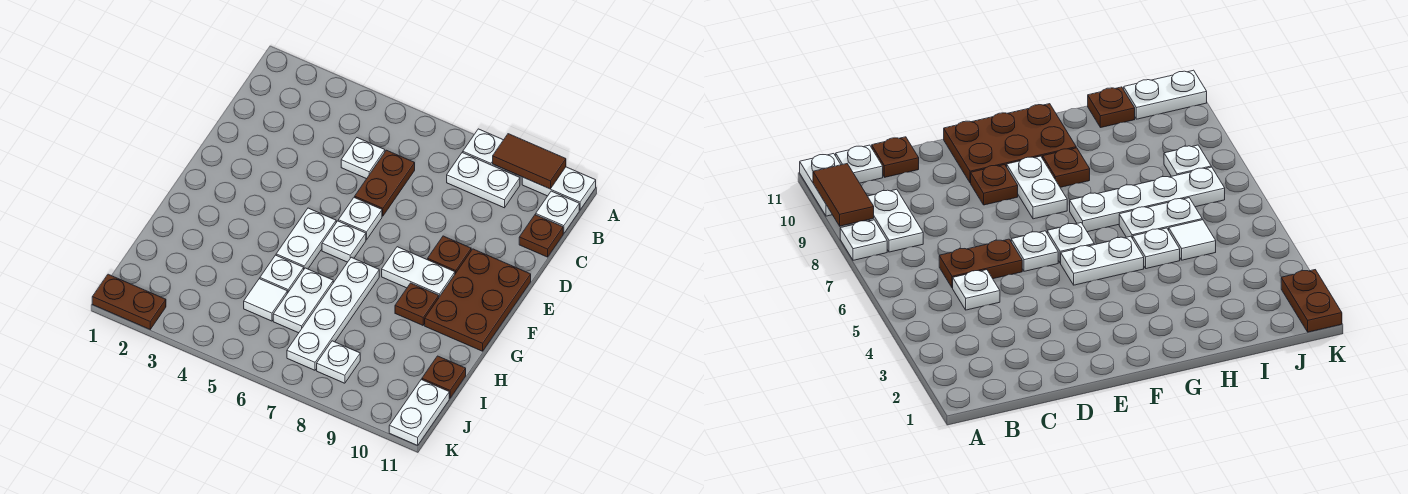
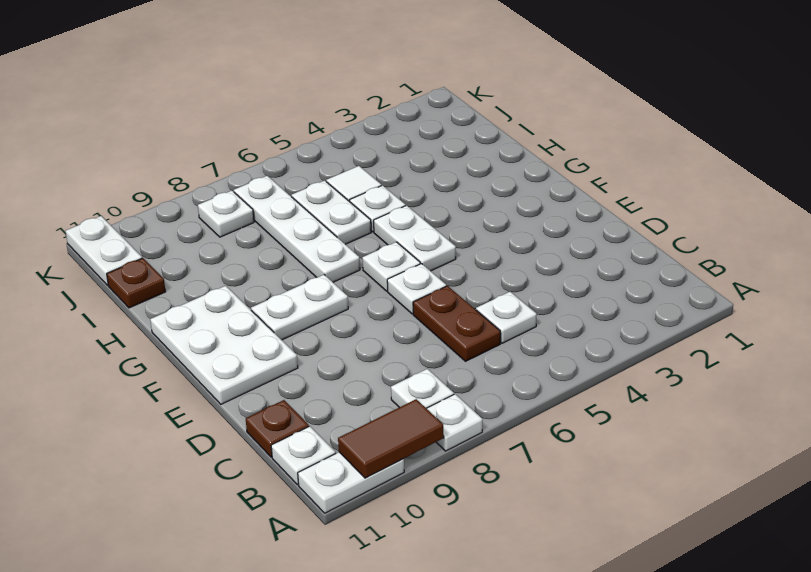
white plate B8:B9 level 1 -> white plate B8 level 1
brown plate E9 level 1 -> none
brown plate E10:G11 level 1 -> white plate E10:G11 level 1
brown plate G9 level 1 -> none
brown plate K1:K2 level 1 -> none

